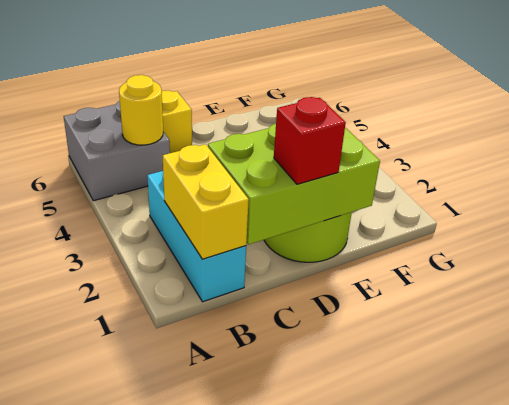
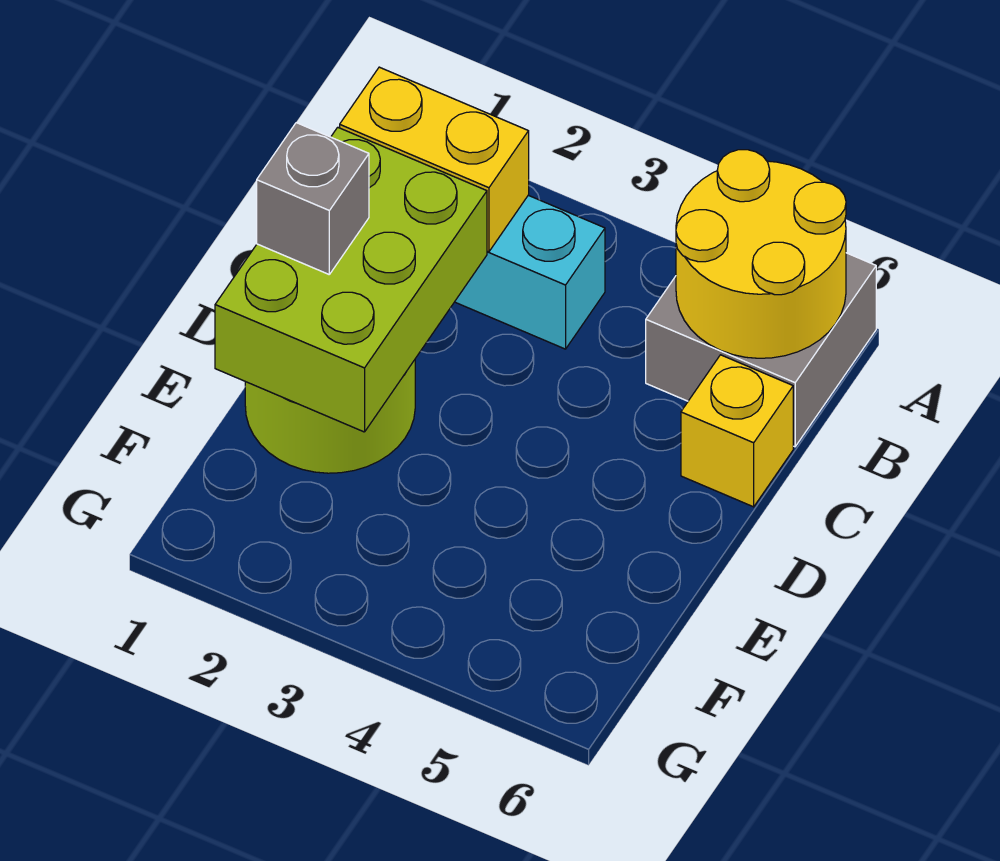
yellow round brick B5 level 2 -> yellow round brick A5:B6 level 2
red brick D1 level 3 -> grey brick D1 level 3

